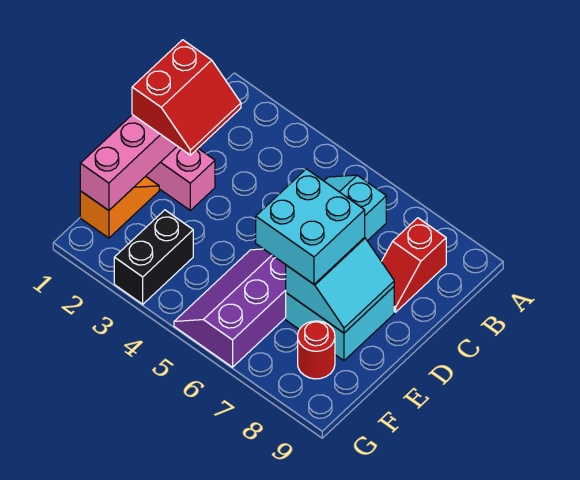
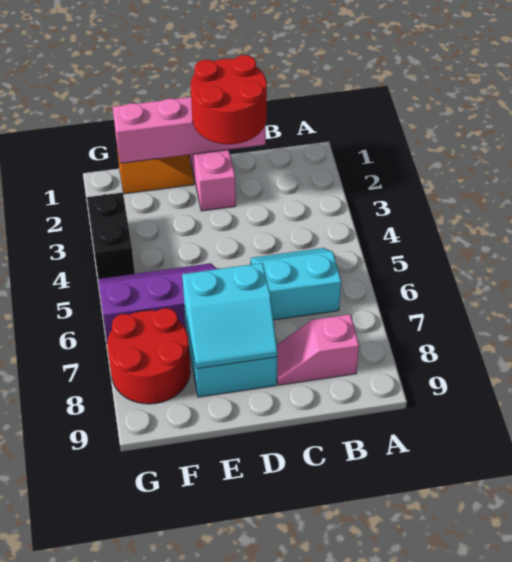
red slope B8:C8 level 1 top B -> pink slope B8:C8 level 1 top B
red slope C1:D2 level 3 top 1 -> red round brick C1:D2 level 3
cyan brick D6:E7 level 3 -> none
black brick F3:G3 level 1 -> black brick G3:G4 level 1
red round brick F8 level 1 -> red round brick F7:G8 level 1

